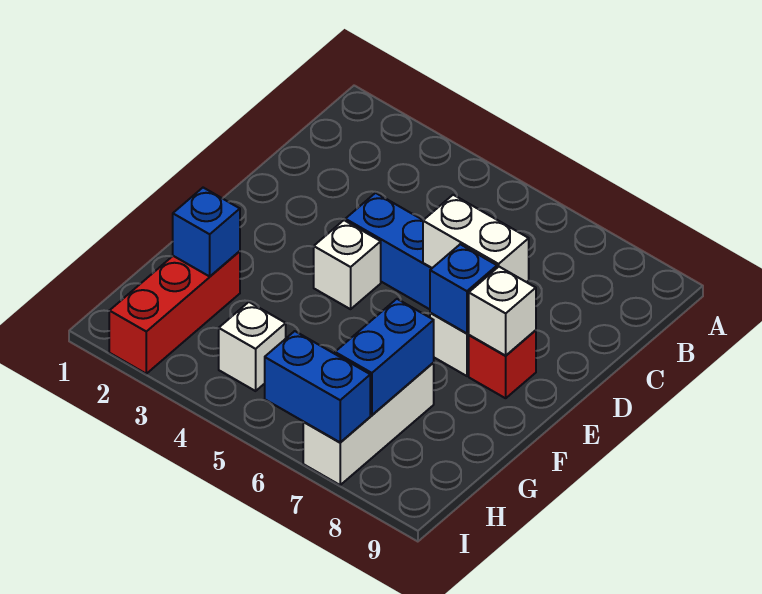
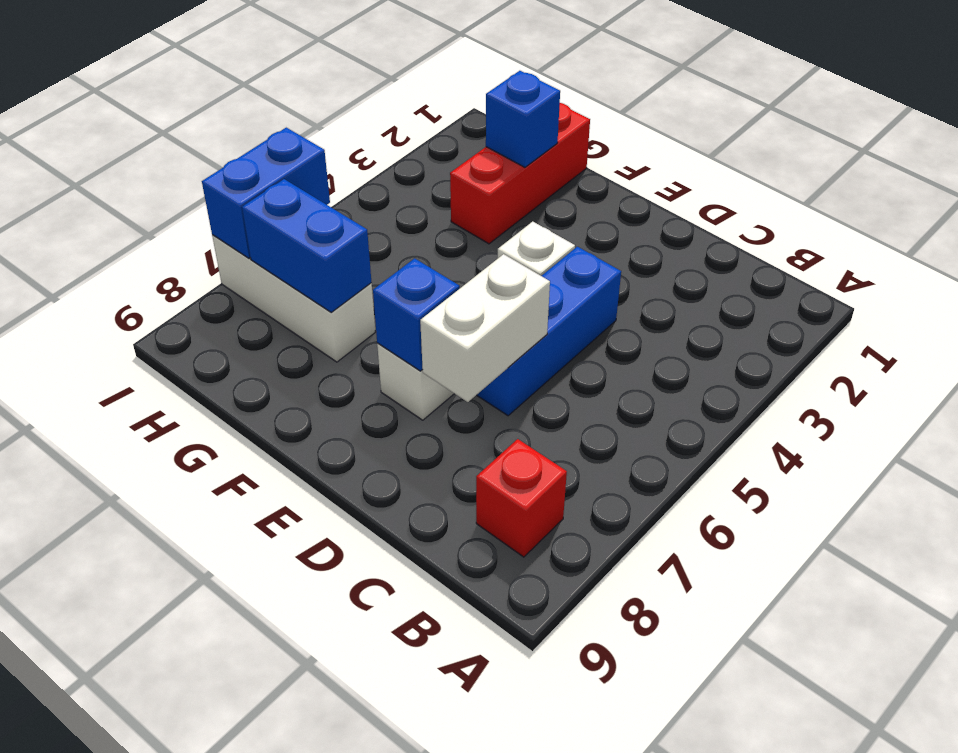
red brick E8 level 1 -> red brick B8 level 1
white brick E8 level 2 -> none
red brick G2:I2 level 1 -> red brick G1:G3 level 1
white brick H4 level 1 -> none

